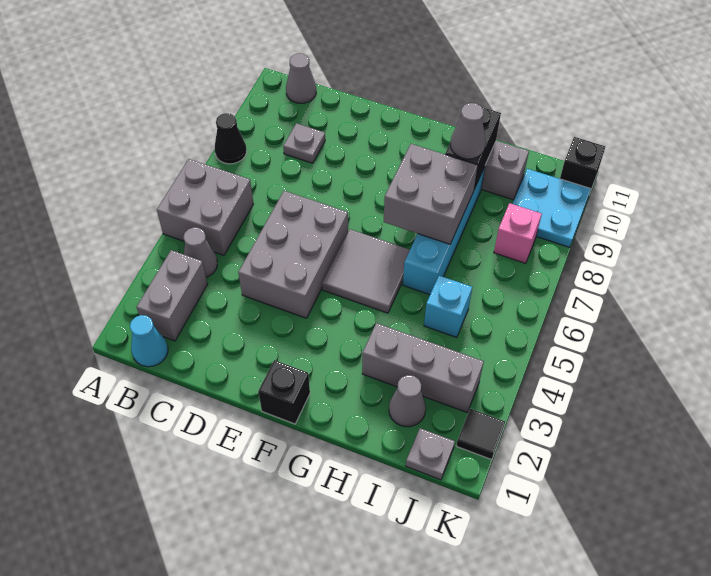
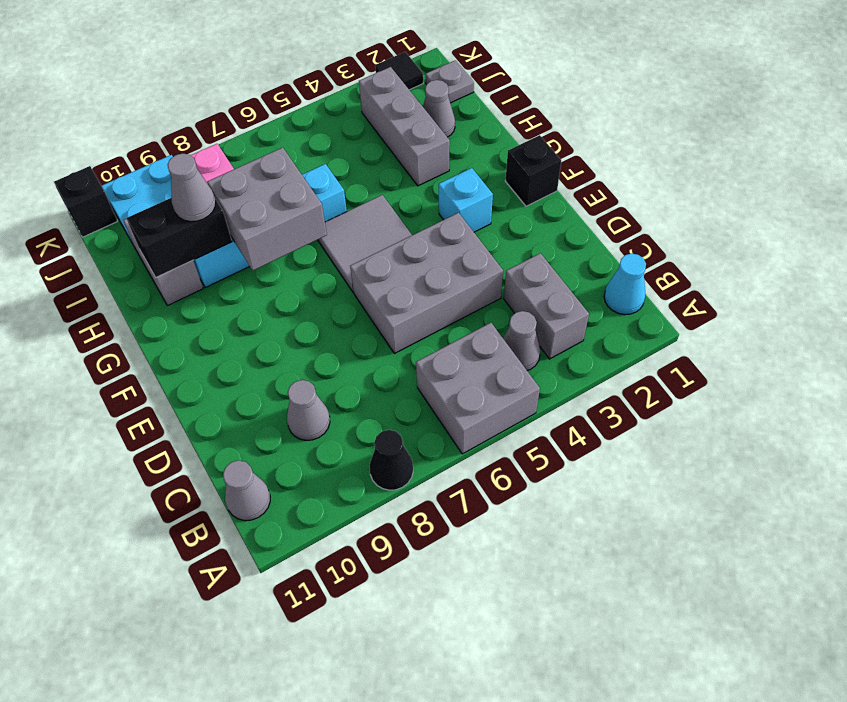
grey brick B2:B3 level 1 -> grey brick B3:C3 level 1
grey plate C9 level 1 -> grey cone C9 level 1
cyan brick I5 level 1 -> cyan brick F3 level 1

